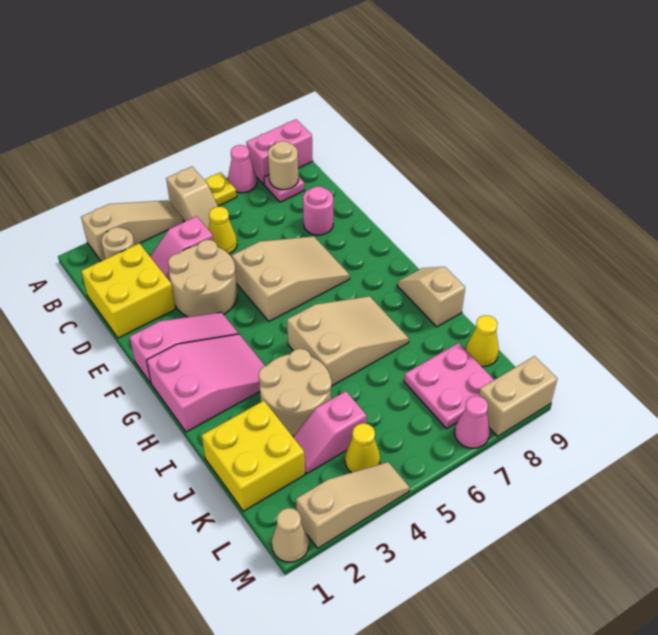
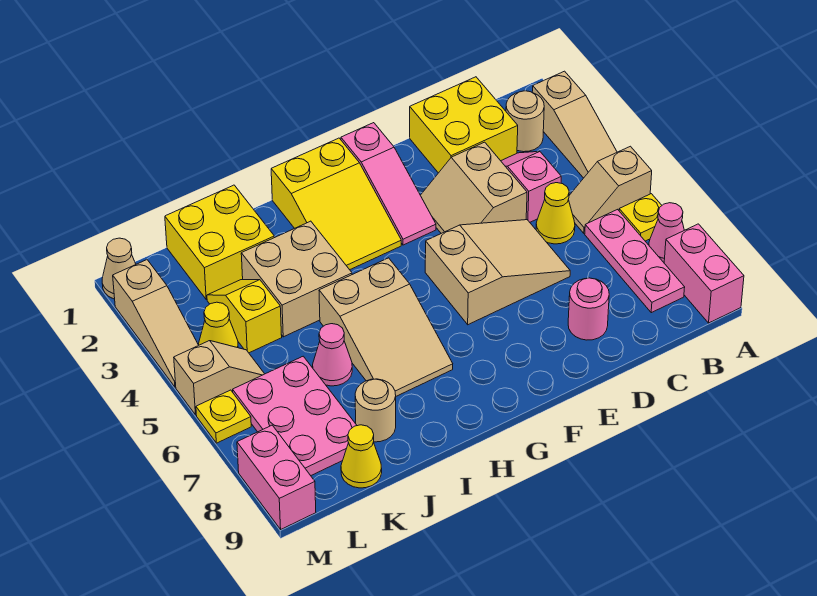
pink plate B8 level 1 -> pink plate B6:B8 level 1
tan round brick B8 level 2 -> tan round brick J8 level 1
tan round brick D3:E4 level 1 -> tan slope D3:E4 level 1 top D
tan slope E5:F7 level 1 top 5 -> tan slope D5:F6 level 1 top F
pink slope G1:H3 level 1 top 1 -> yellow slope G1:H3 level 1 top 1
tan slope H9:I9 level 1 top I -> tan slope L5:M5 level 1 top M
tan round brick I3:J4 level 1 -> tan brick I3:J4 level 1
pink slope K3:K4 level 1 top 4 -> yellow slope K3:K4 level 1 top 4
pink plate K7:L8 level 1 -> pink plate K6:L8 level 1
none -> yellow plate M6 level 1
pink cone M7 level 1 -> pink cone J6 level 1
tan brick M8:M9 level 1 -> pink brick M8:M9 level 1

